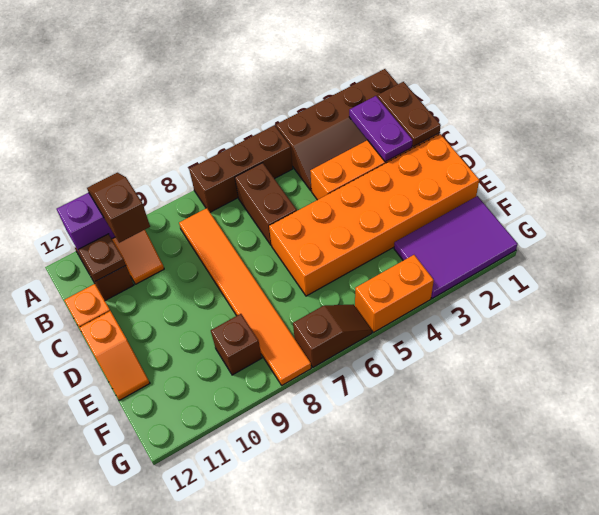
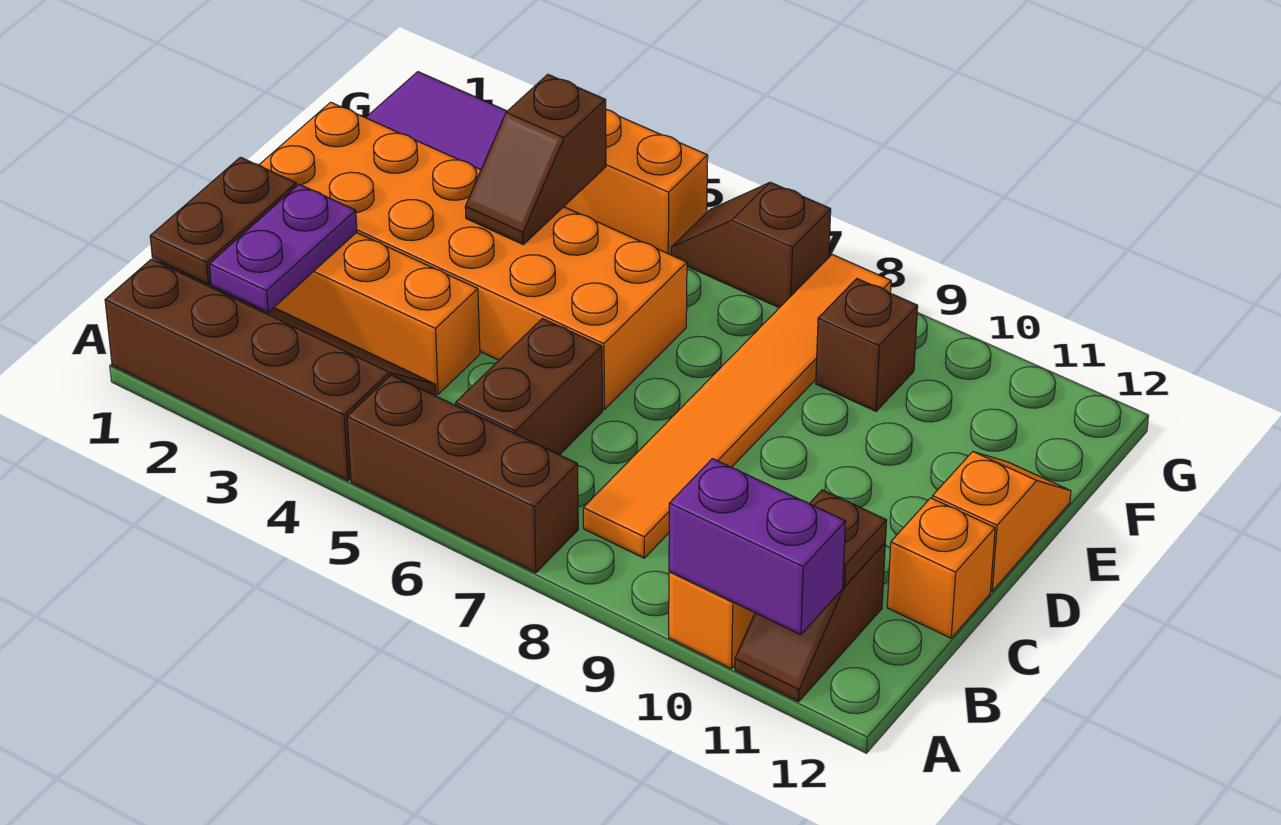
brown slope A10:B10 level 3 top B -> brown slope E4:F4 level 2 top F

